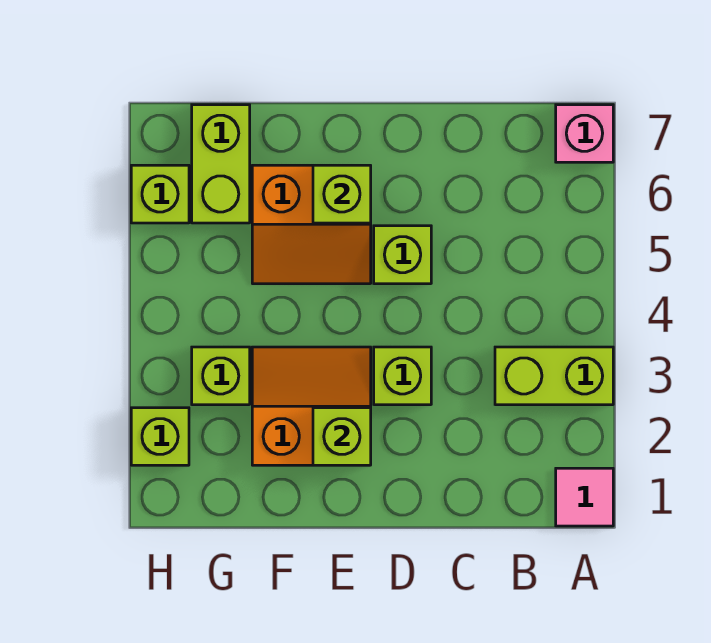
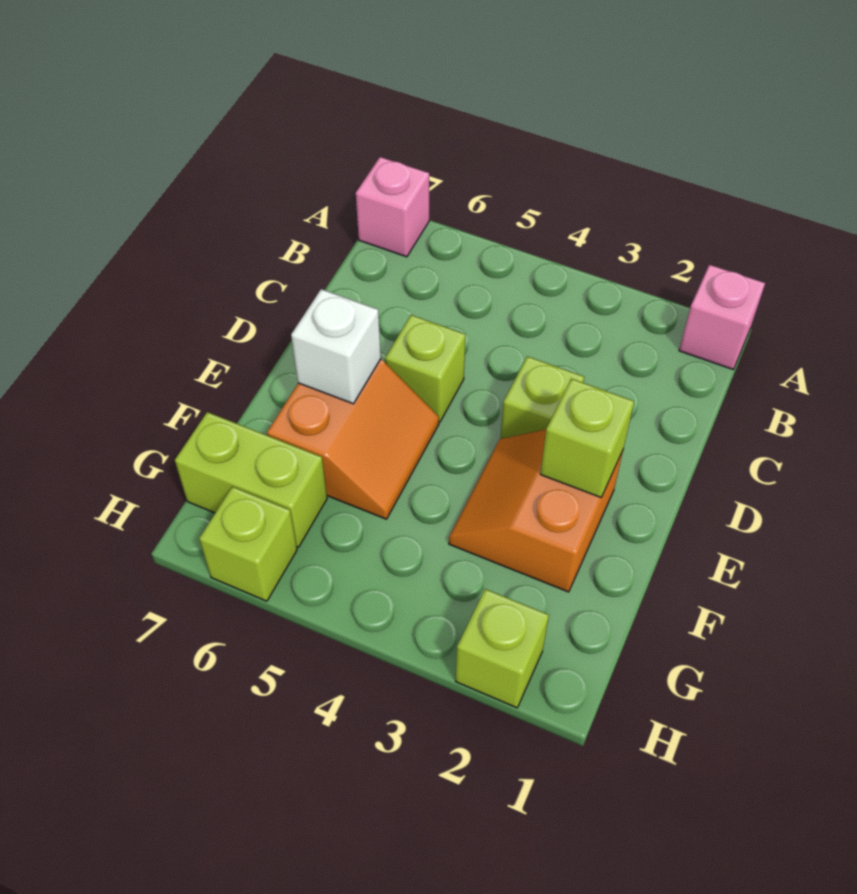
pink tile A1 level 1 -> pink brick A1 level 1
lime brick A3:B3 level 1 -> none
lime brick E6 level 2 -> white brick E6 level 2
lime brick G3 level 1 -> none

